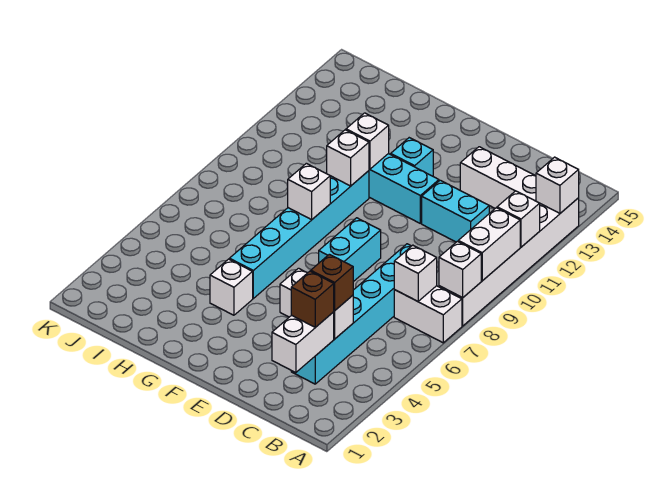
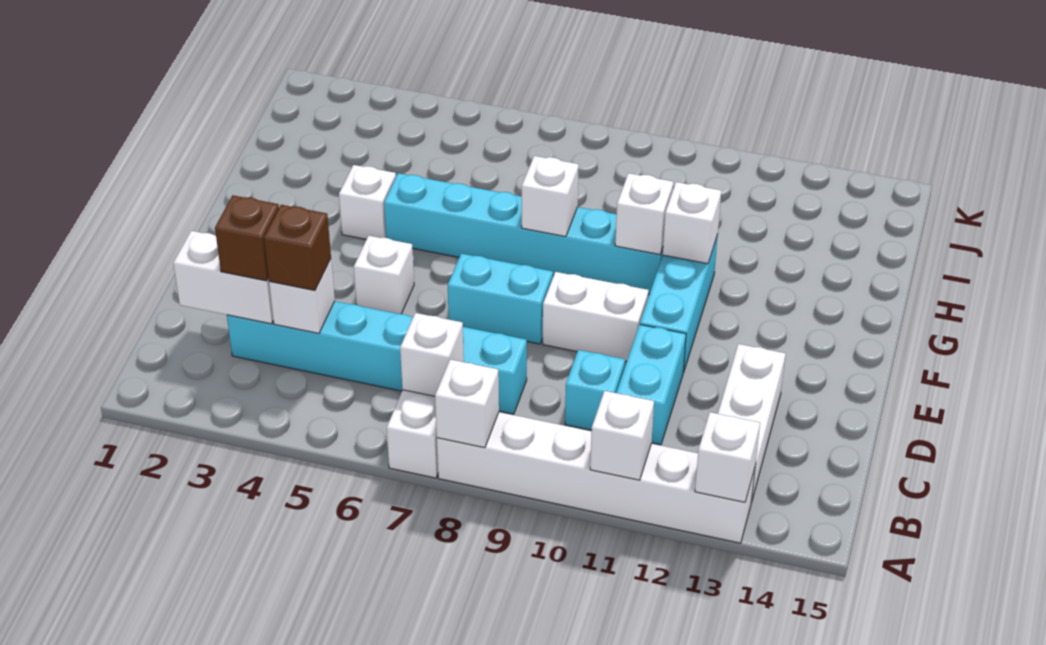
white brick A9:A10 level 2 -> white brick E9:E10 level 1
cyan brick F12 level 1 -> cyan brick C10 level 1

